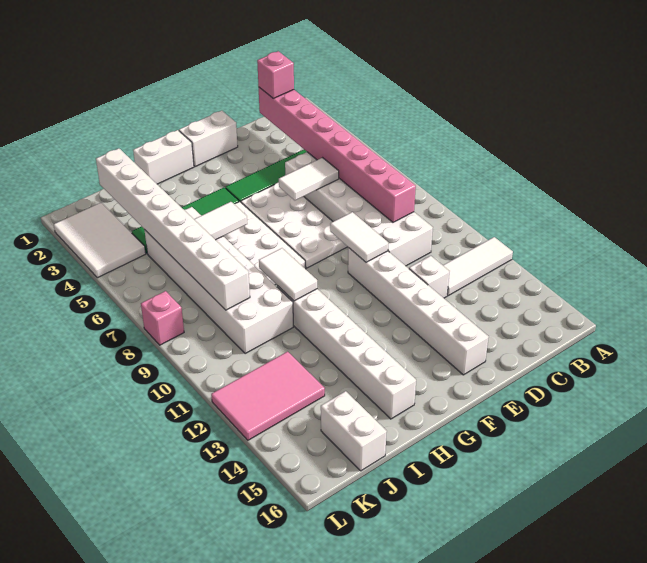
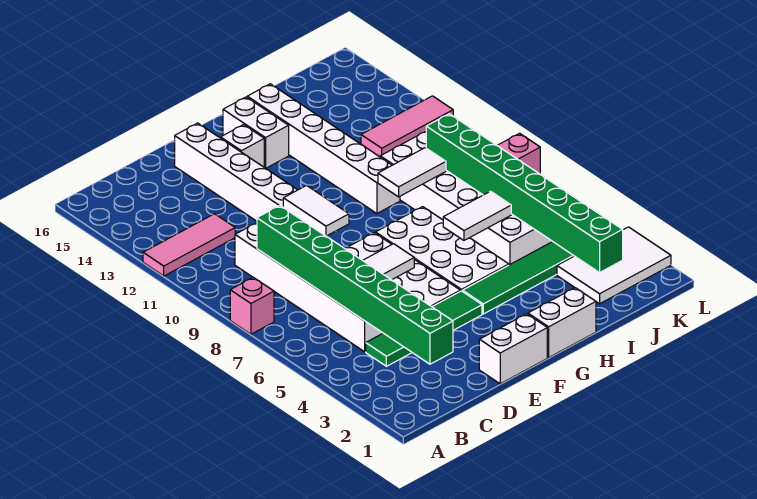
white tile A12:C12 level 1 -> pink tile A12:C12 level 1
pink brick C2:C9 level 2 -> green brick C2:C9 level 2
pink brick C2 level 3 -> pink brick A8 level 1
white brick D12 level 1 -> white brick F14 level 1
white tile H9:H10 level 2 -> white tile H9:I9 level 2
white brick J2:J9 level 2 -> green brick J2:J9 level 2
pink tile J12:L13 level 1 -> pink tile J12:L12 level 1
white brick J15:J16 level 1 -> white brick G14:G15 level 1
white tile K2:L4 level 1 -> white tile J2:L3 level 1

